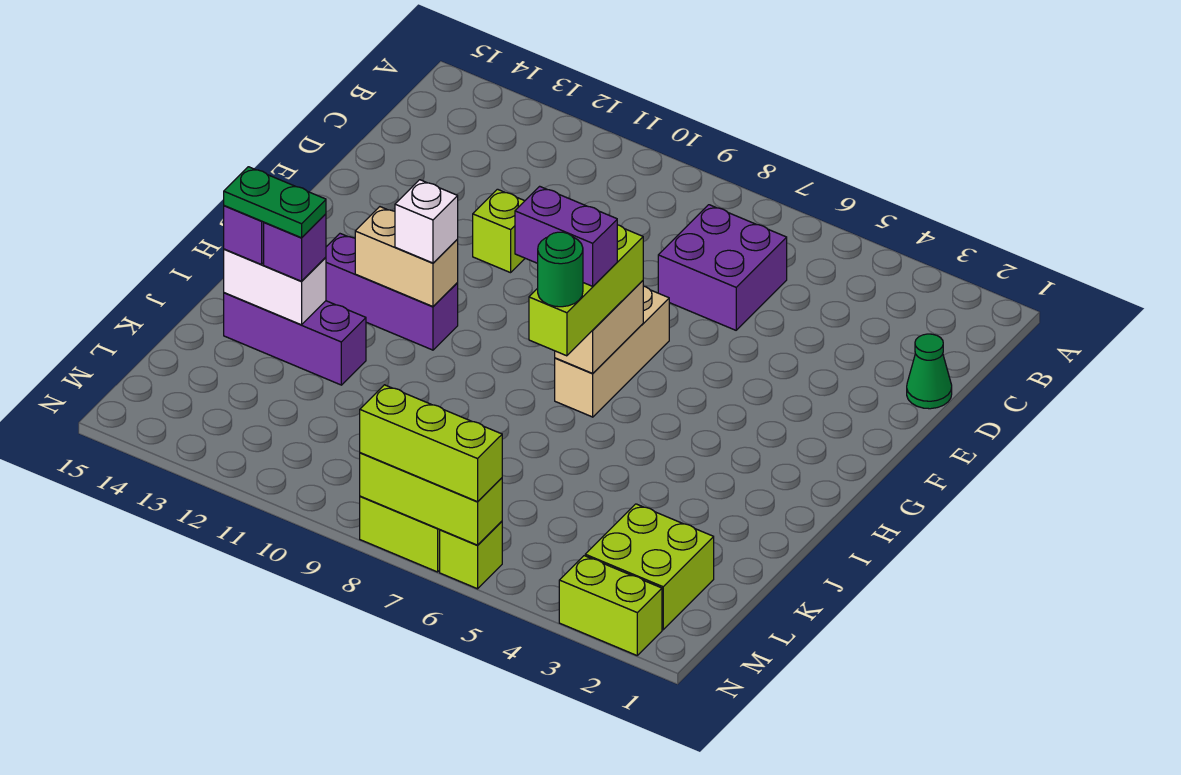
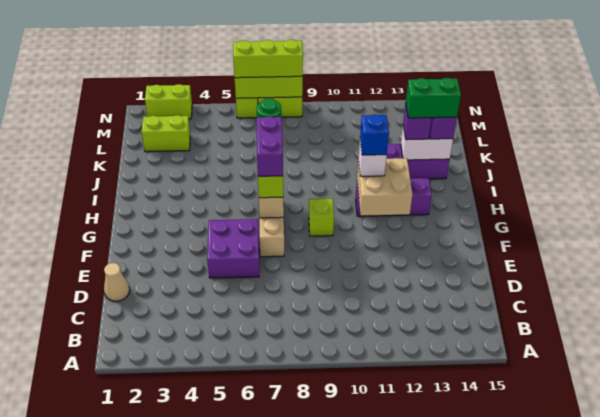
purple brick C6:D7 level 1 -> purple brick E5:F6 level 1
green cone D1 level 1 -> tan cone D1 level 1
lime brick E11 level 1 -> lime brick G9 level 1
purple brick H7:H8 level 4 -> purple brick G7:H7 level 4
tan brick H11:H12 level 2 -> tan brick G11:H12 level 2
none -> blue brick H11 level 4
green plate J13:J14 level 4 -> green brick J13:J14 level 4
lime brick L2:M3 level 1 -> lime brick L2:L3 level 1

